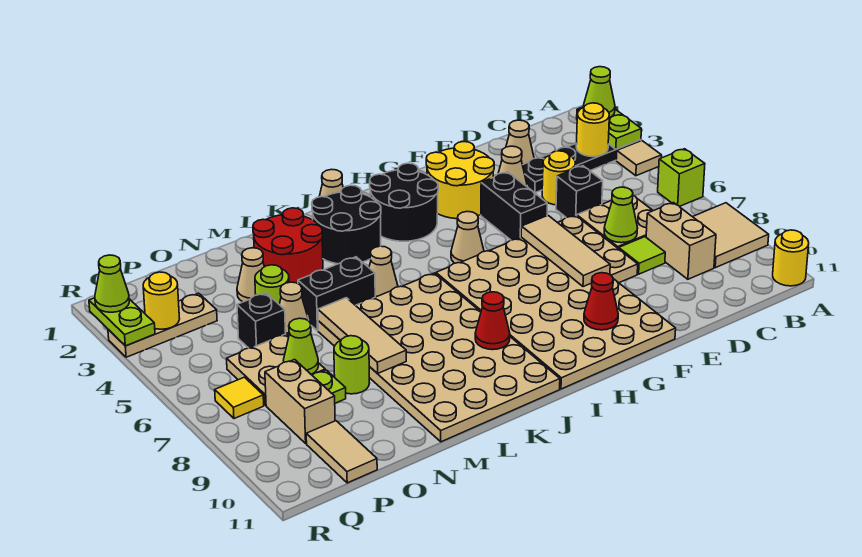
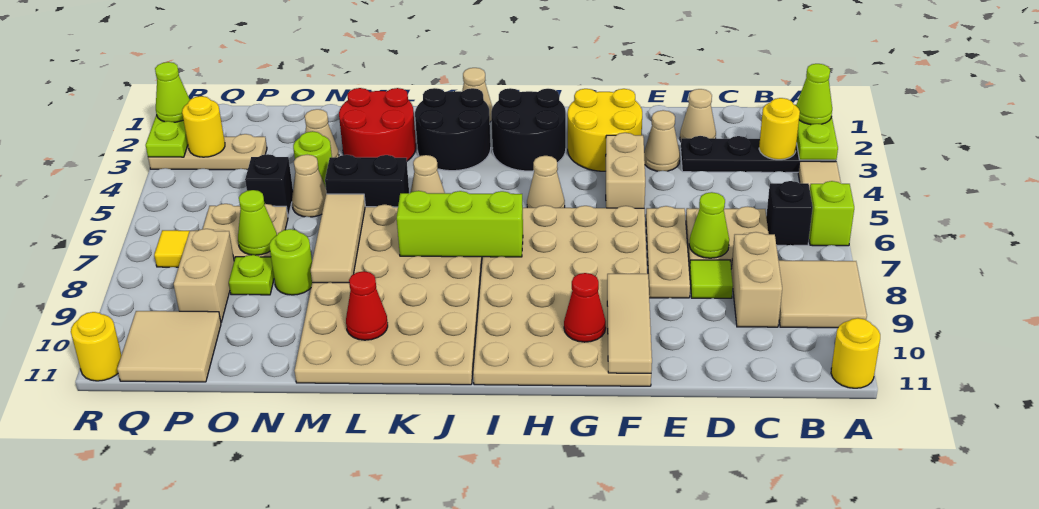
yellow round brick D4 level 1 -> yellow round brick R11 level 1
black brick D5 level 1 -> black brick B6 level 1
black brick F4:F5 level 1 -> tan brick F4:F5 level 1
tan tile F6:F8 level 2 -> tan tile F9:F11 level 2
none -> lime brick I7:K7 level 2
red cone J9 level 2 -> red cone L10 level 2
tan tile P10:P11 level 1 -> tan tile P10:Q11 level 1

